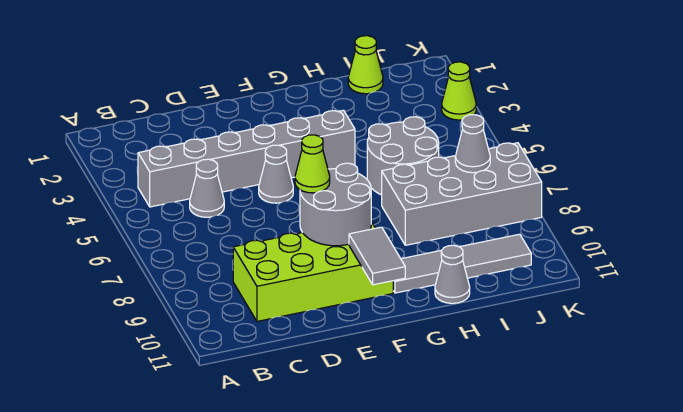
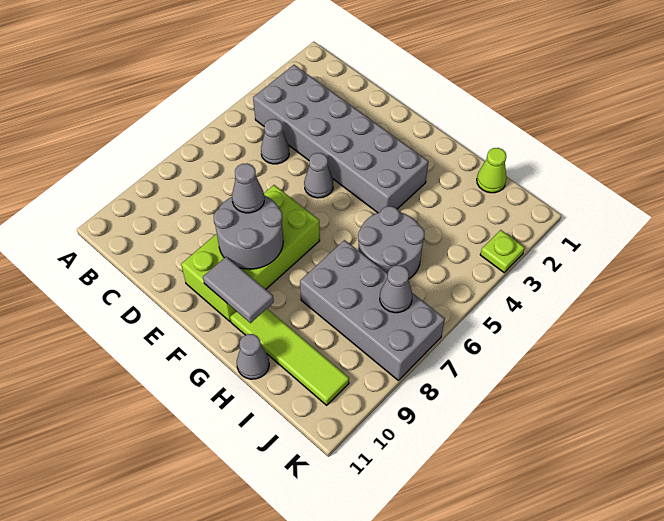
grey brick B4:G4 level 1 -> grey brick B3:G4 level 1
lime brick C9:F10 level 1 -> lime brick E7:F10 level 1
lime cone E8 level 3 -> grey cone E8 level 3
grey tile F10:F11 level 2 -> grey tile F10:G10 level 2
grey tile G10:J10 level 1 -> lime tile G10:J10 level 1
lime cone K3 level 1 -> lime plate K3 level 1

